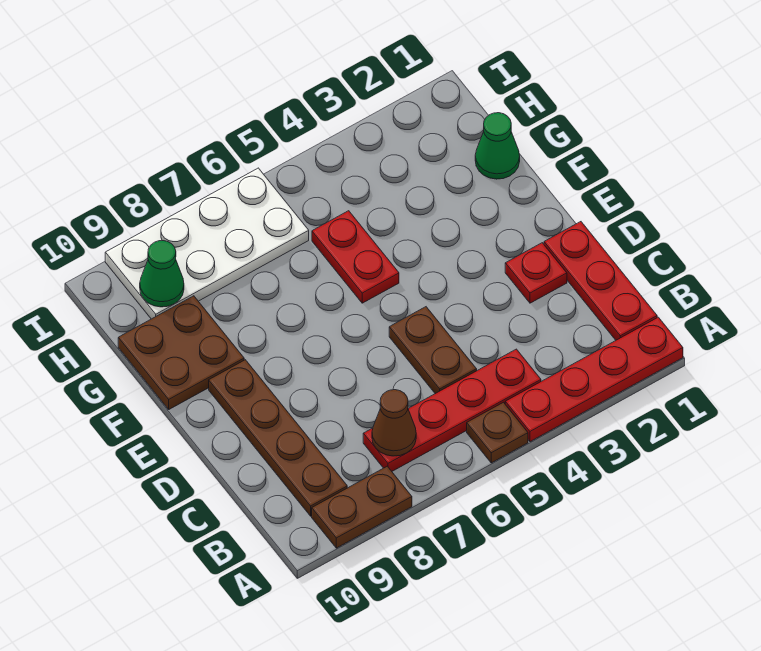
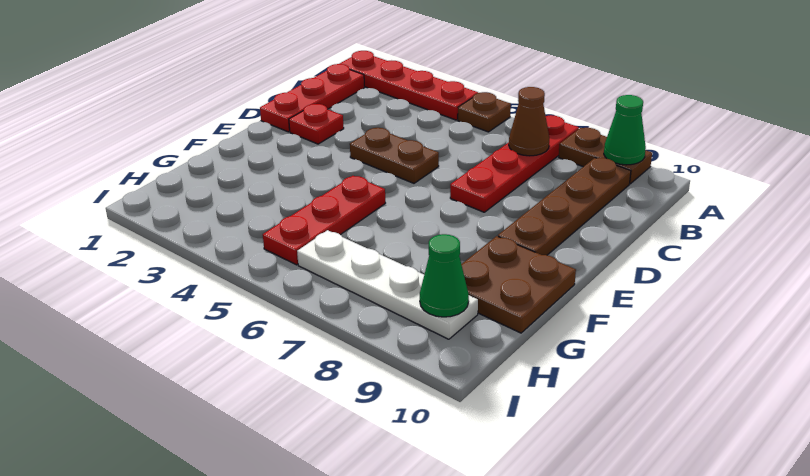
red plate B4:B7 level 1 -> red plate A7:D7 level 1
brown plate C5:D5 level 1 -> brown plate D4:D5 level 1
red plate F5:G5 level 1 -> red plate F5:H5 level 1
green cone G1 level 1 -> green cone A9 level 2
white plate H6:I9 level 1 -> white plate H6:H9 level 1

